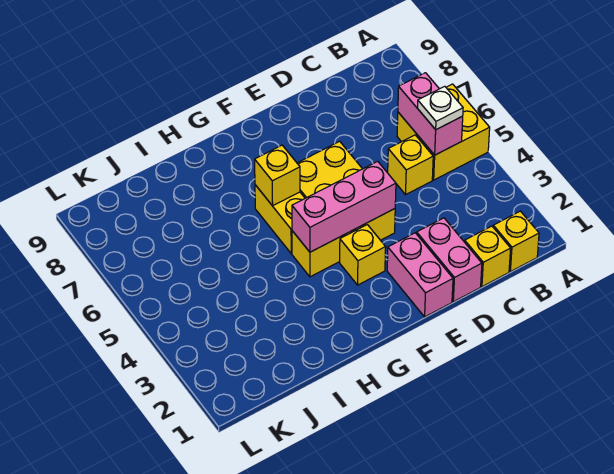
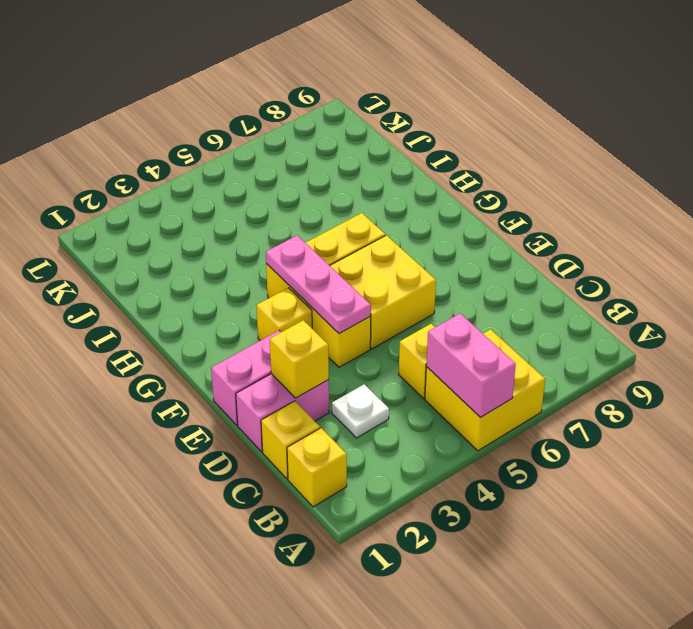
pink brick B5:B6 level 2 -> pink brick A5:B5 level 2
white plate B5 level 3 -> white plate C3 level 1
pink brick E4:G4 level 2 -> pink plate E4:G4 level 2
yellow brick G6 level 2 -> yellow brick D2 level 2

